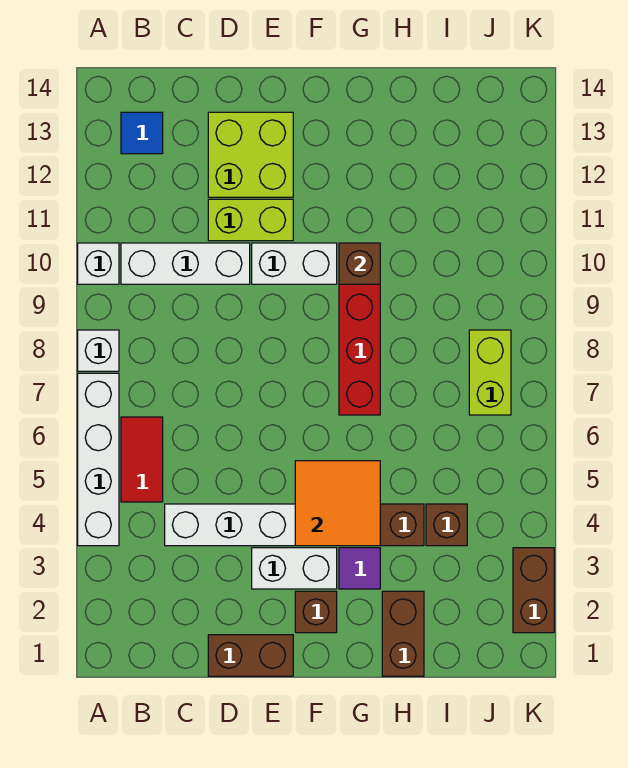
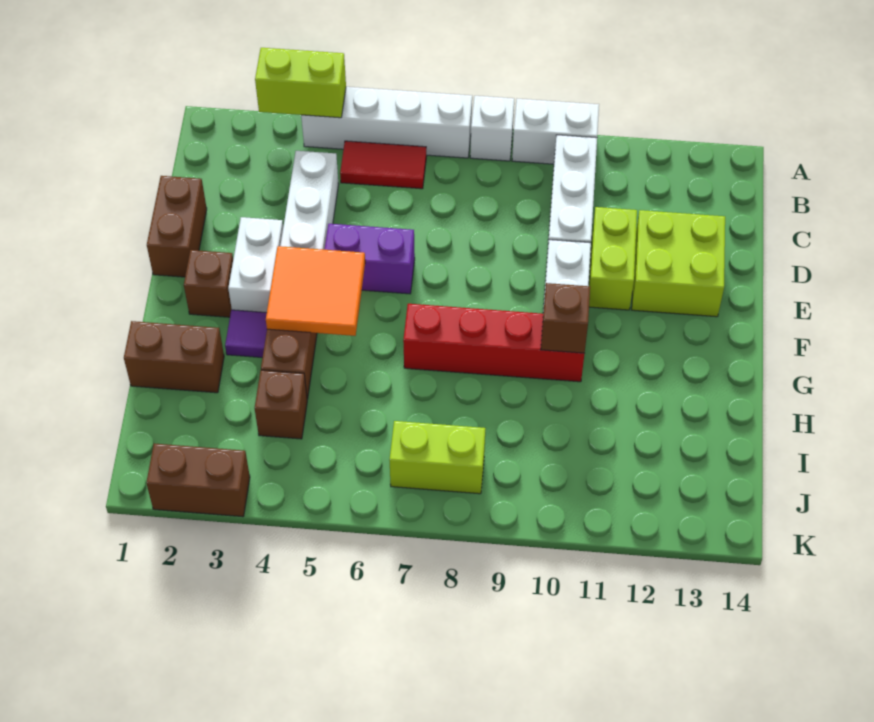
none -> lime brick A3:A4 level 2
white brick A10 level 1 -> white brick A9:A10 level 1
blue tile B13 level 1 -> none
none -> purple brick E5:E6 level 1

